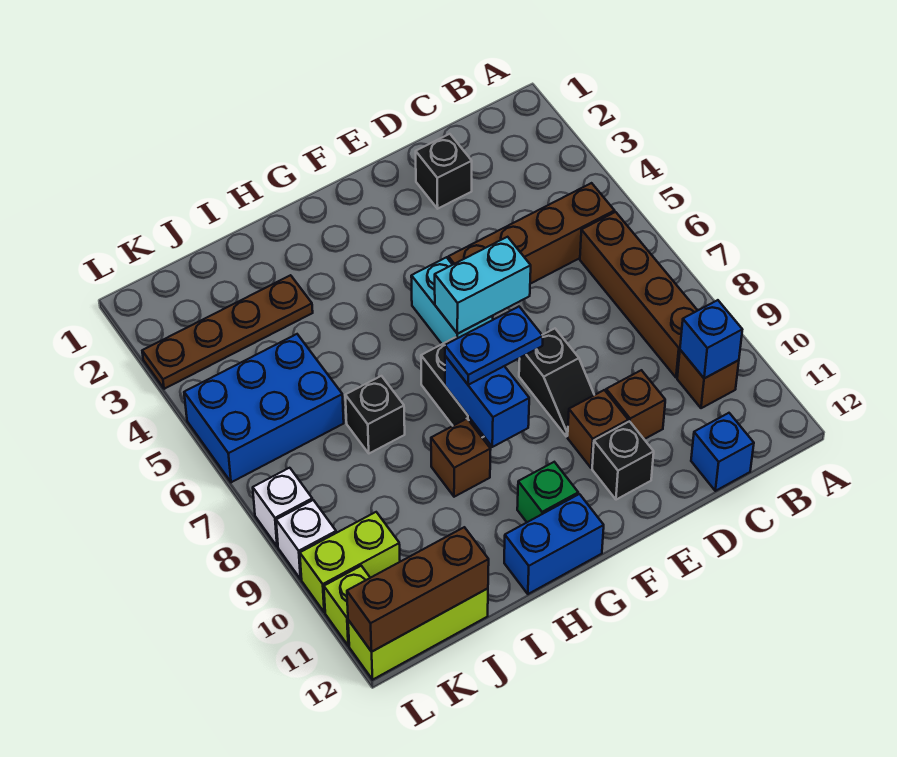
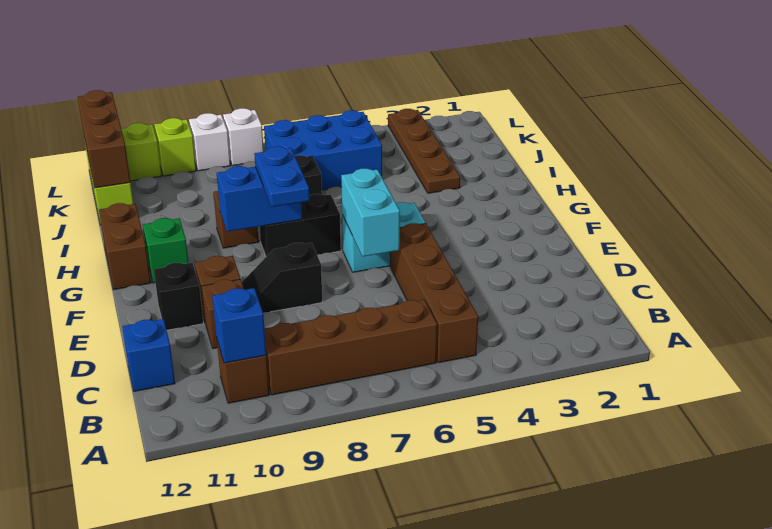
black brick D2 level 1 -> none
blue brick G12:H12 level 1 -> brown brick G12:H12 level 1
blue brick J5:L6 level 1 -> blue brick J5:K7 level 1
lime brick K10:L10 level 1 -> lime brick L10 level 1

